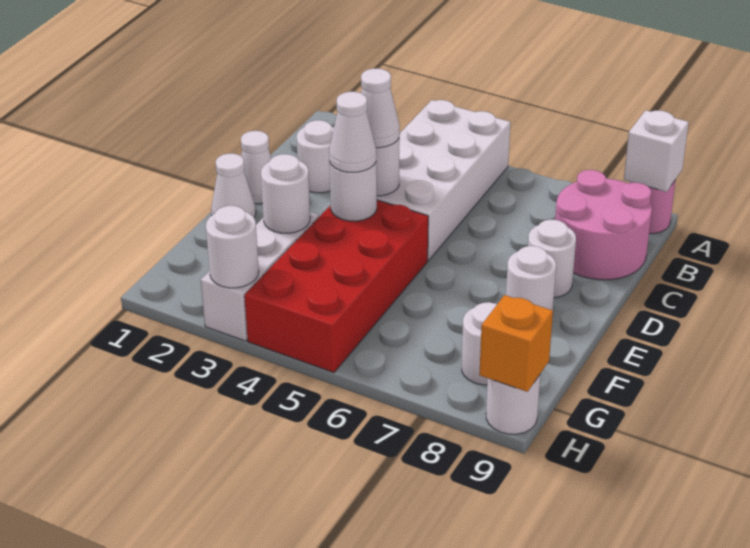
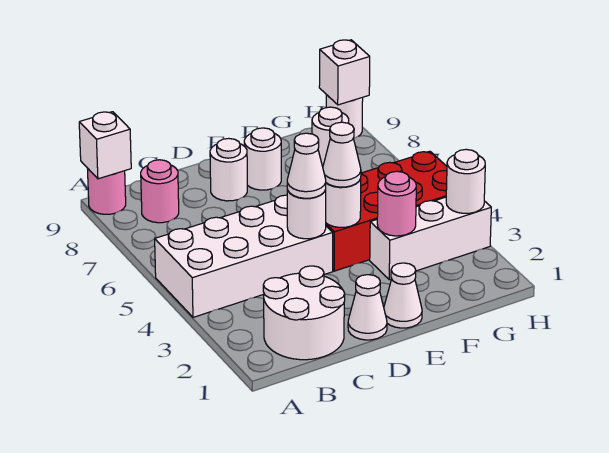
pink round brick B8:C9 level 1 -> pink round brick B8 level 1
white round brick C2 level 1 -> white round brick B1:C2 level 1
white round brick F3 level 2 -> pink round brick F3 level 2
orange brick H9 level 2 -> white brick H9 level 2

